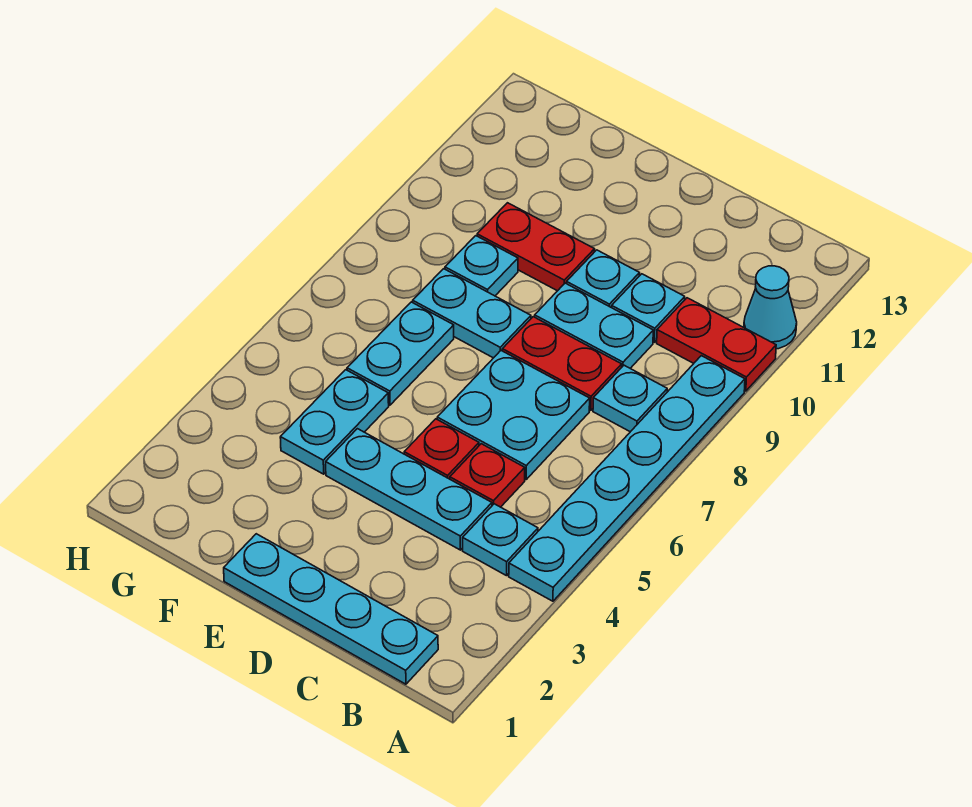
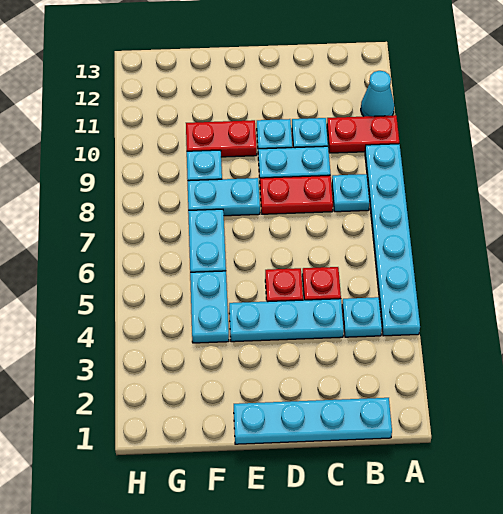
cyan plate C6:D7 level 1 -> none

